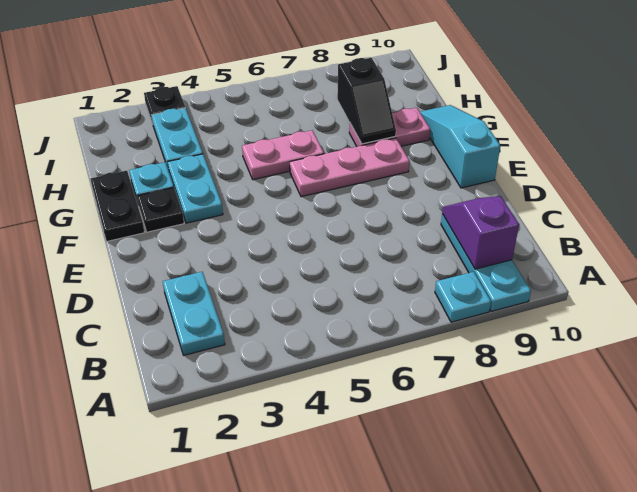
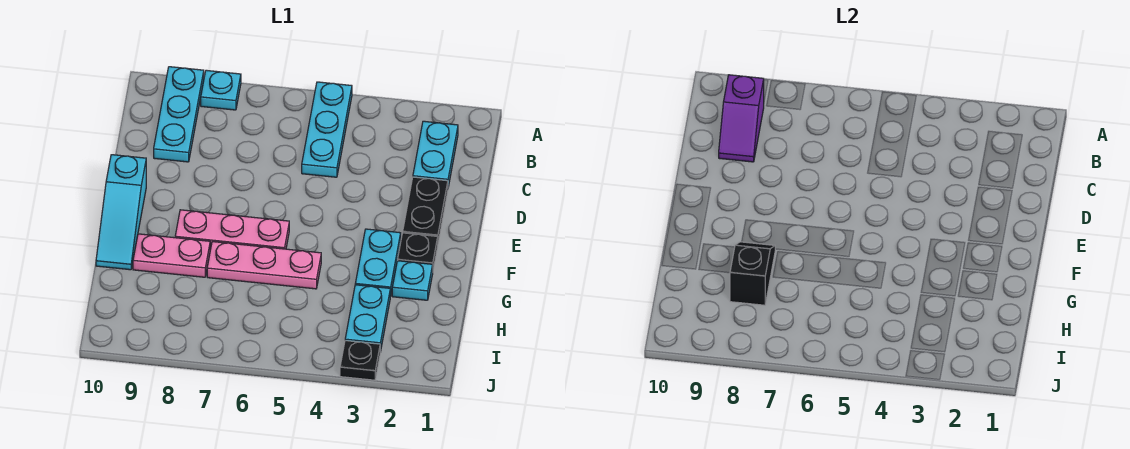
none -> cyan plate A5:C5 level 1
black plate F1:G1 level 1 -> black plate D2:E2 level 1
pink plate G5:G6 level 1 -> pink plate G5:G7 level 1

